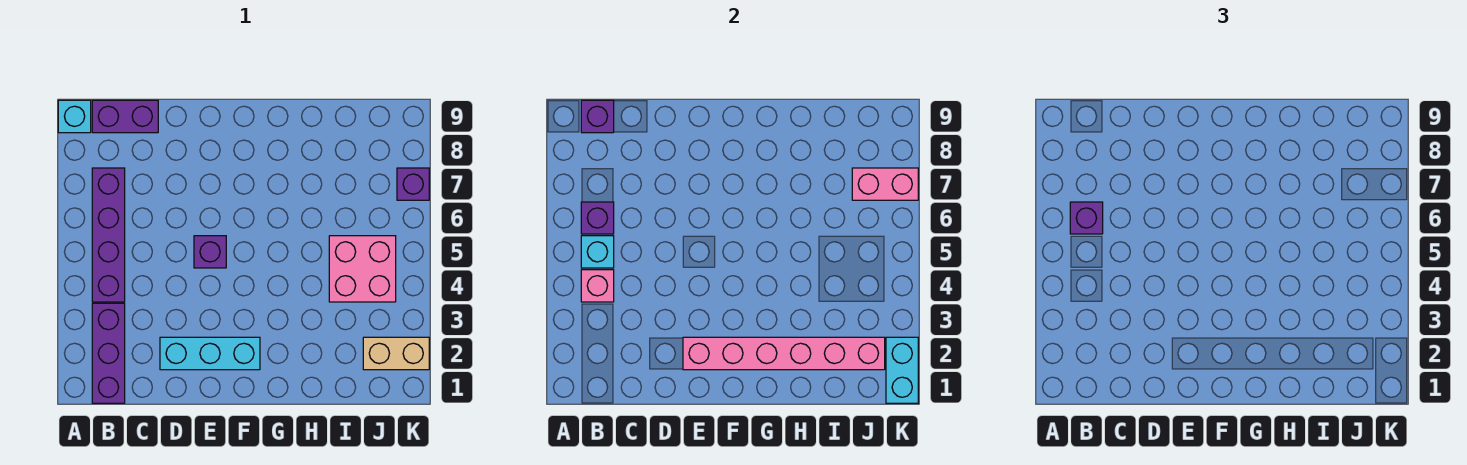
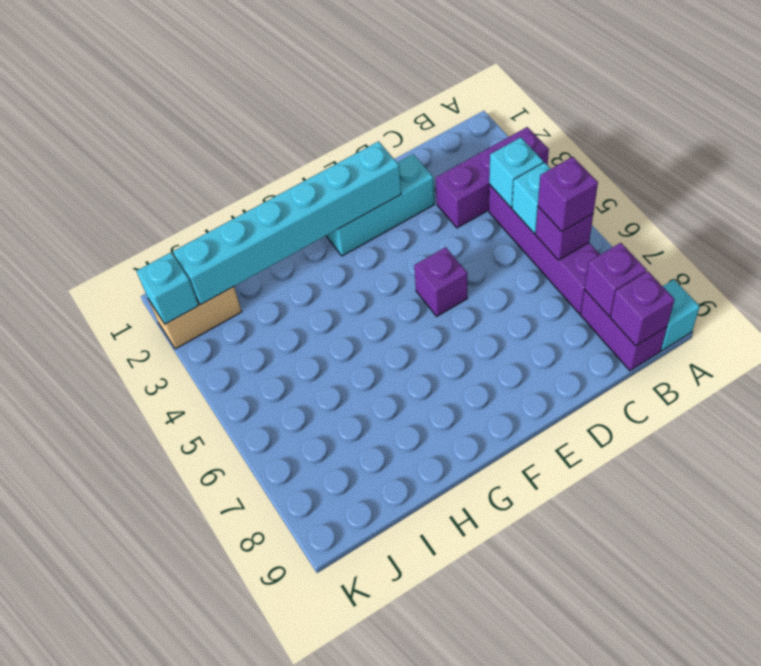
purple brick B1:B3 level 1 -> purple brick A3:C3 level 1
pink brick B4 level 2 -> cyan brick B4 level 2
purple brick B9:C9 level 1 -> purple brick B8:B9 level 1
pink brick E2:J2 level 2 -> cyan brick E2:J2 level 2
pink brick I4:J5 level 1 -> none
pink brick J7:K7 level 2 -> none
cyan brick K1:K2 level 2 -> cyan brick K2 level 2
purple brick K7 level 1 -> purple brick B8 level 2

